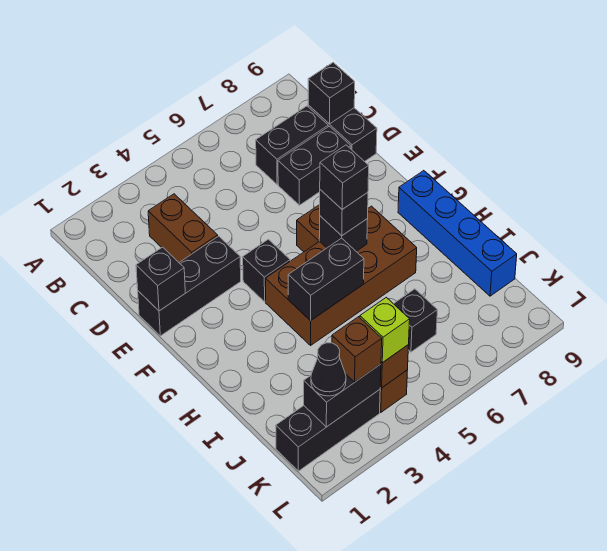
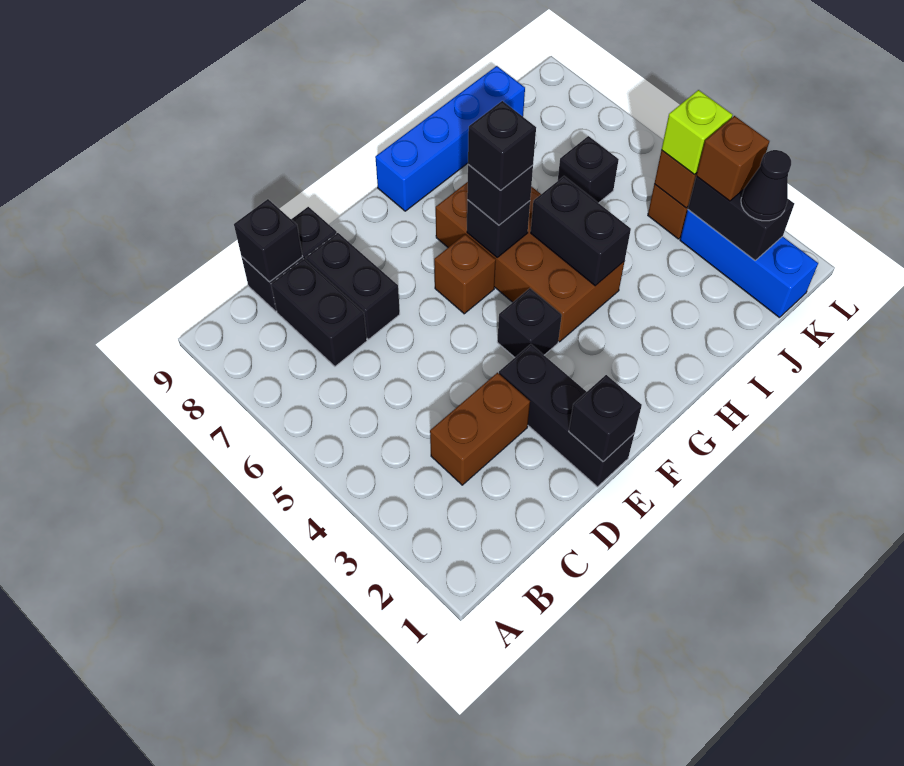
black brick K1:K3 level 1 -> blue brick K1:K3 level 1

